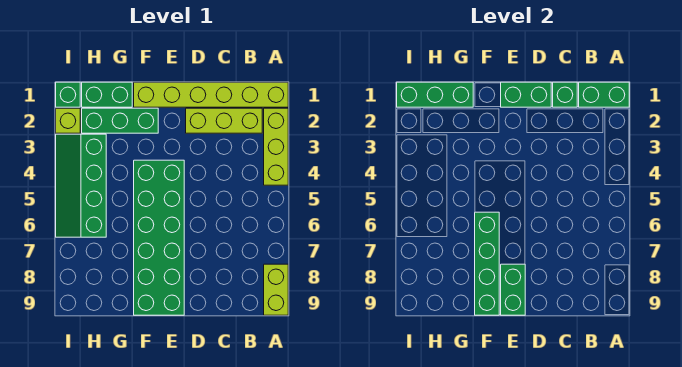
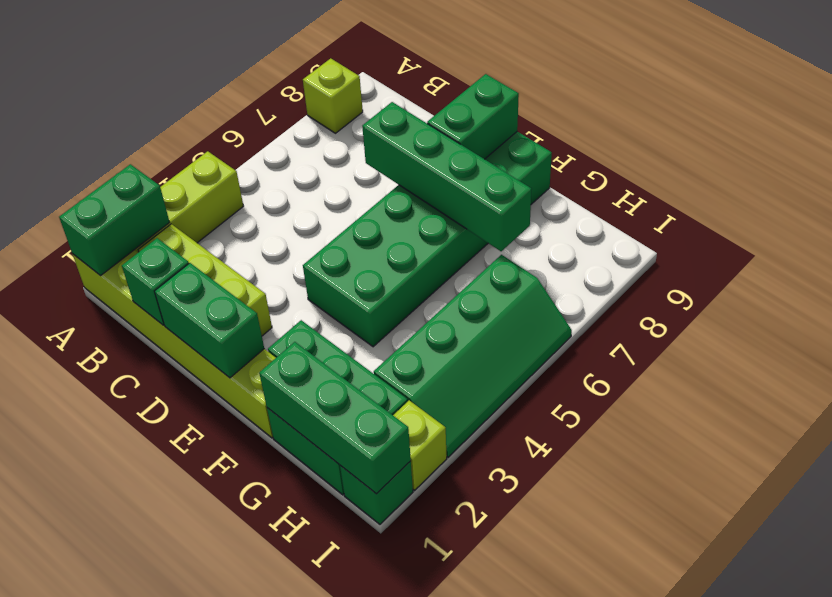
green brick A1:B1 level 2 -> green brick A1:A2 level 2
lime brick A8:A9 level 1 -> lime brick A8 level 1
green brick F6:F9 level 2 -> green brick D7:G7 level 2

